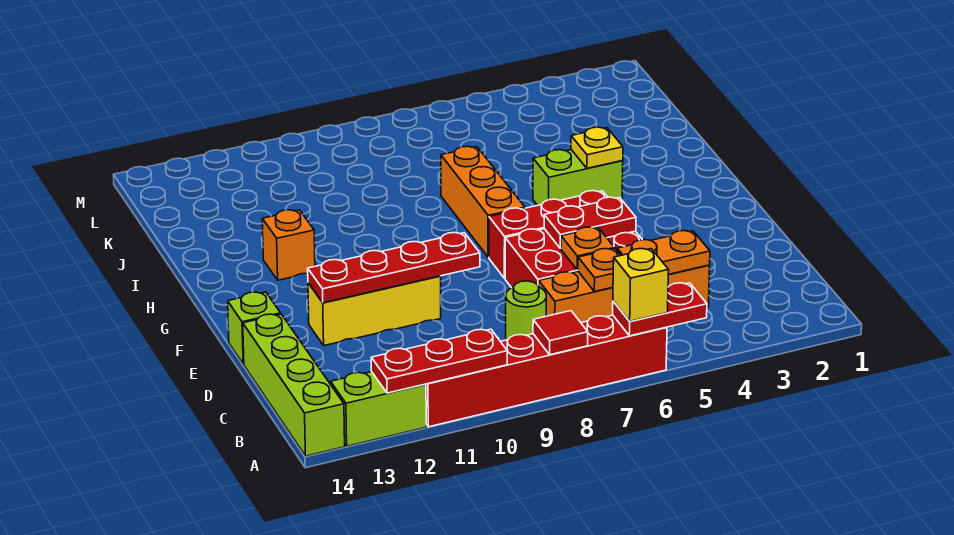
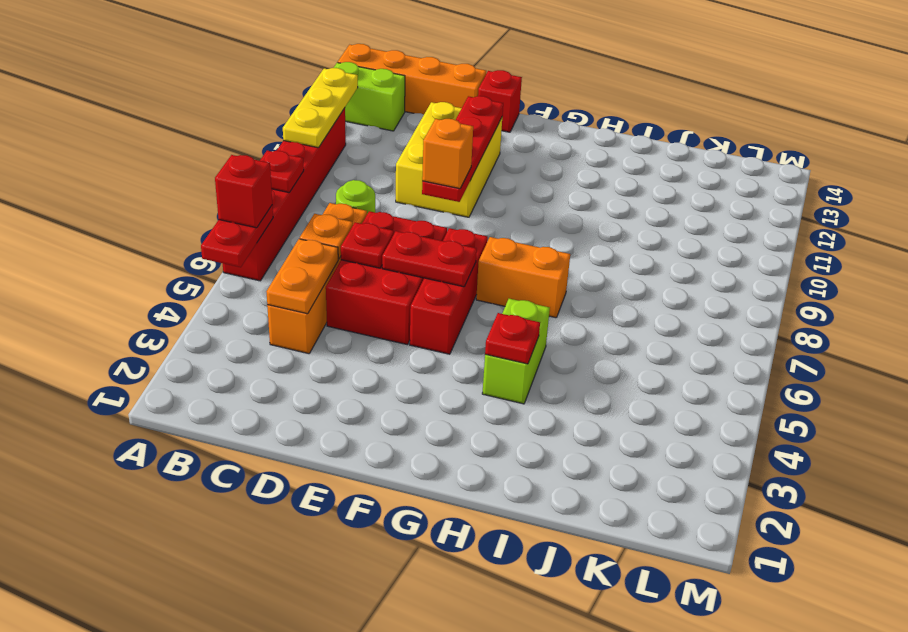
yellow brick A6 level 3 -> red brick A6 level 3
red tile A8 level 2 -> red plate A8 level 2
red plate A10:A12 level 2 -> yellow plate A10:A12 level 2
lime brick A12:A13 level 1 -> lime brick A13:B13 level 1
lime brick A14:D14 level 1 -> orange brick A14:D14 level 1
orange plate D6 level 2 -> red plate D6 level 2
red plate E5:E6 level 2 -> red plate E6:F6 level 2
yellow brick E10:E12 level 1 -> yellow brick D10:E12 level 1
lime brick E14 level 1 -> red brick E14 level 1
orange brick G7:I7 level 1 -> orange brick G7:H7 level 1
yellow plate H4 level 2 -> red plate H4 level 2
orange brick H12 level 1 -> orange brick E9 level 3

